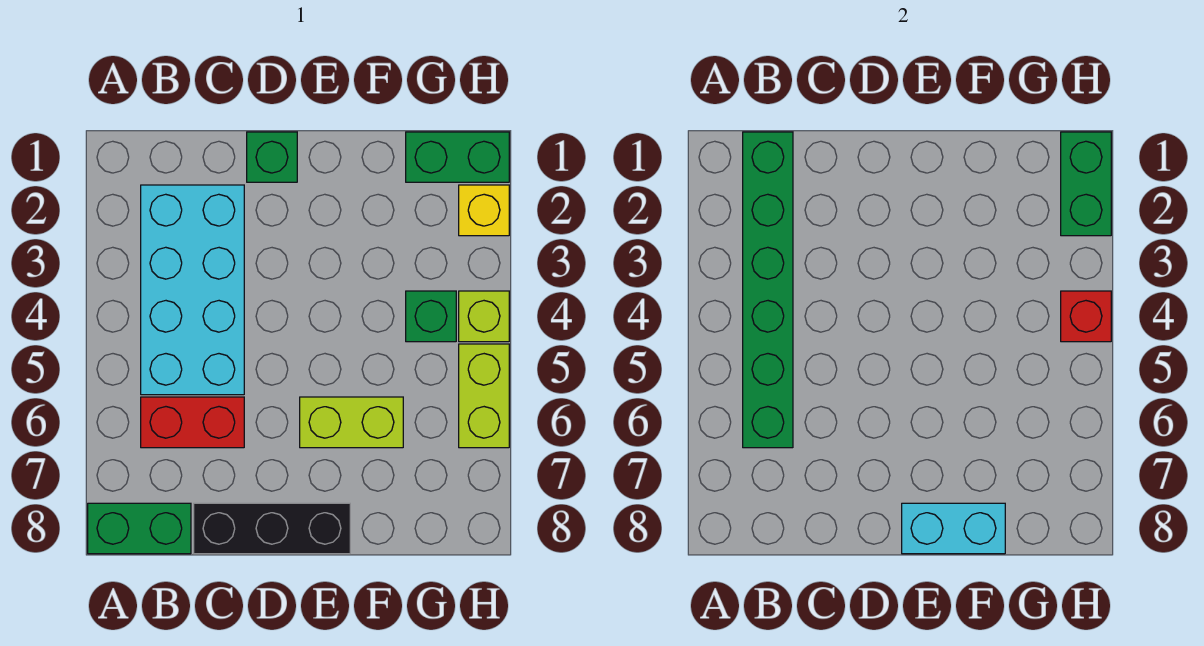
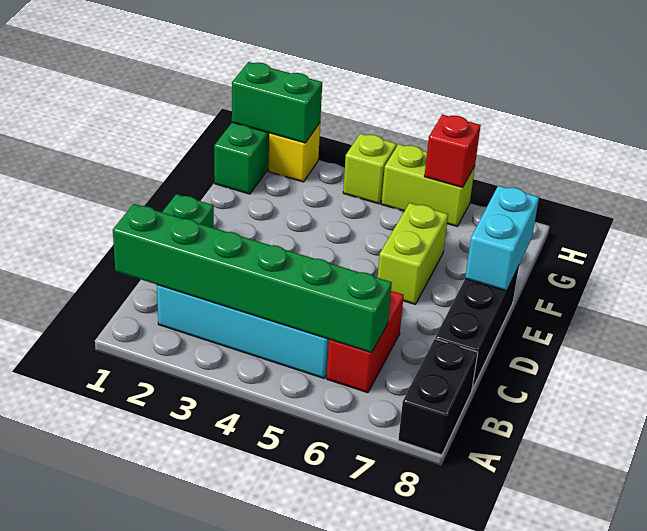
green brick A8:B8 level 1 -> black brick A8:B8 level 1
green brick G4 level 1 -> none
red brick H4 level 2 -> red brick H6 level 2

